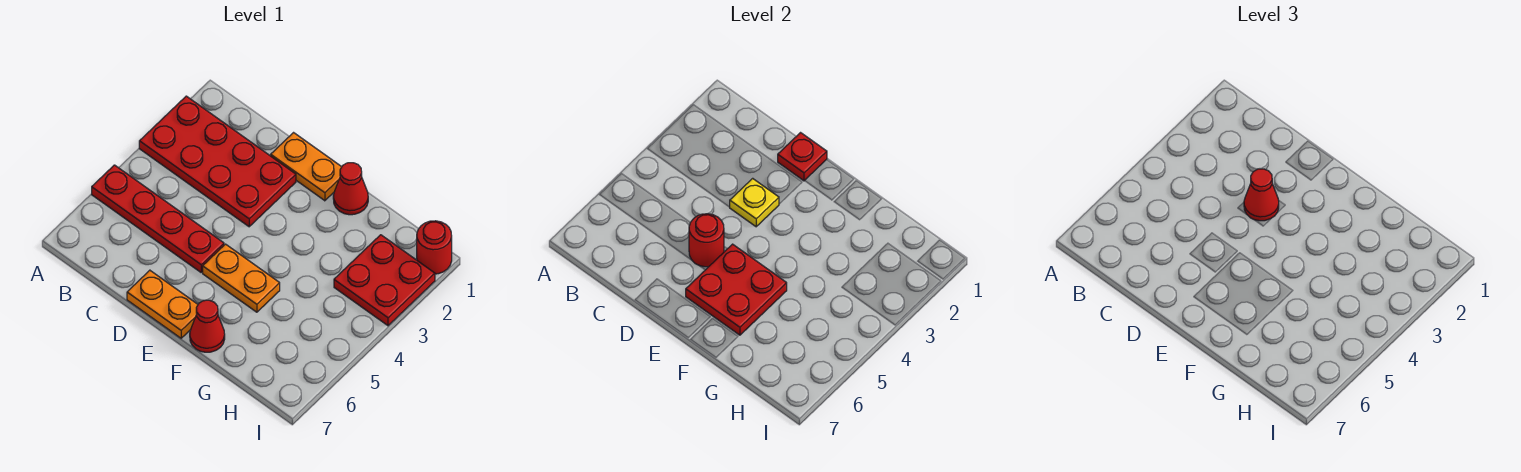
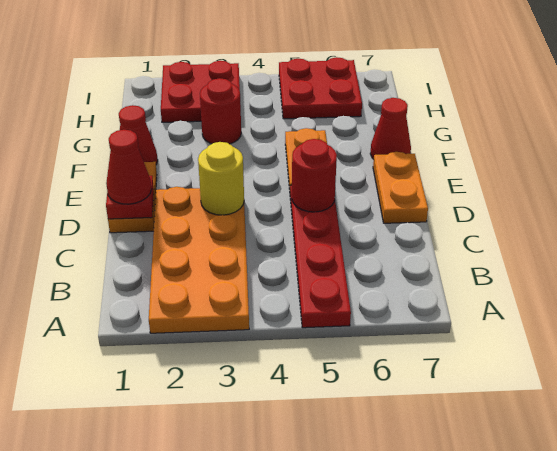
red plate A2:D3 level 1 -> orange plate A2:D3 level 1
yellow plate D3 level 2 -> yellow round brick D3 level 2
red cone D3 level 3 -> red cone D1 level 3
red plate E5:F6 level 2 -> red plate H5:I6 level 1
red round brick I1 level 1 -> red round brick G3 level 1

